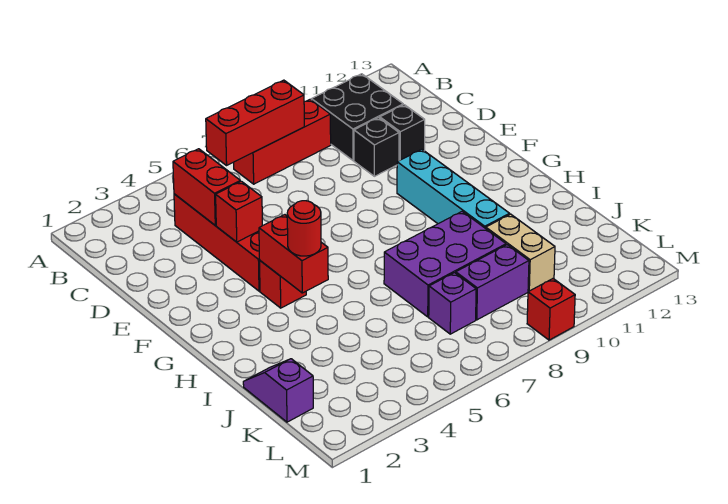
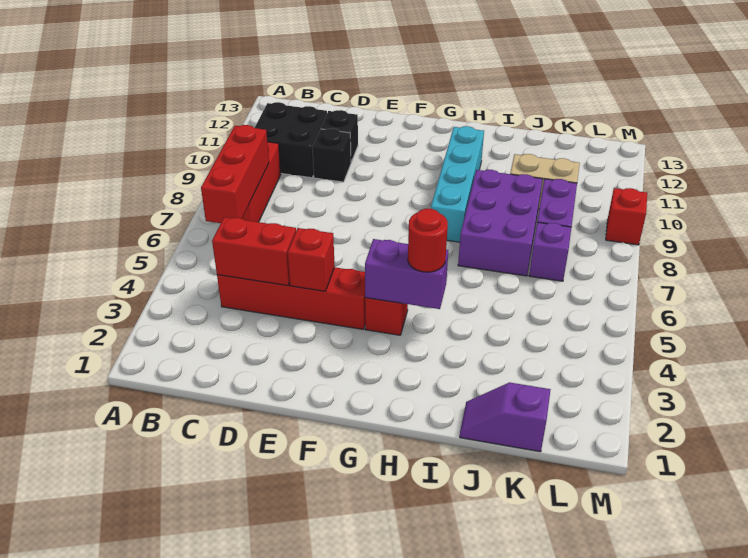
cyan brick F10:I10 level 1 -> cyan brick H8:H11 level 1
red brick G4:H4 level 2 -> purple brick G4:H4 level 2

